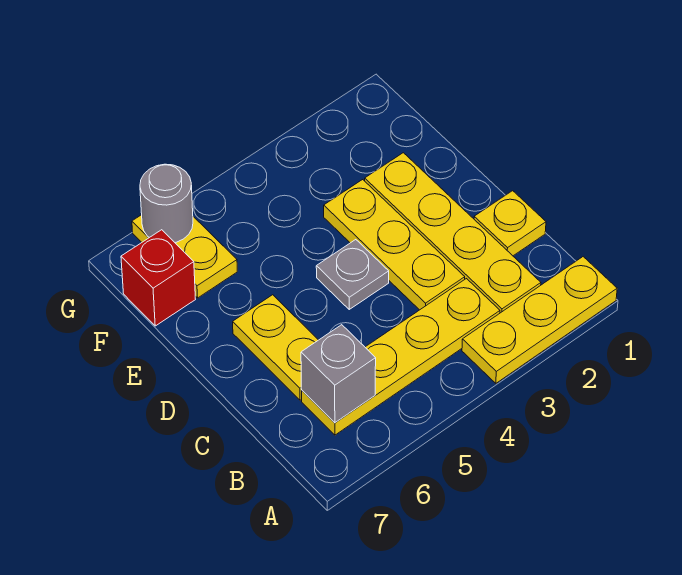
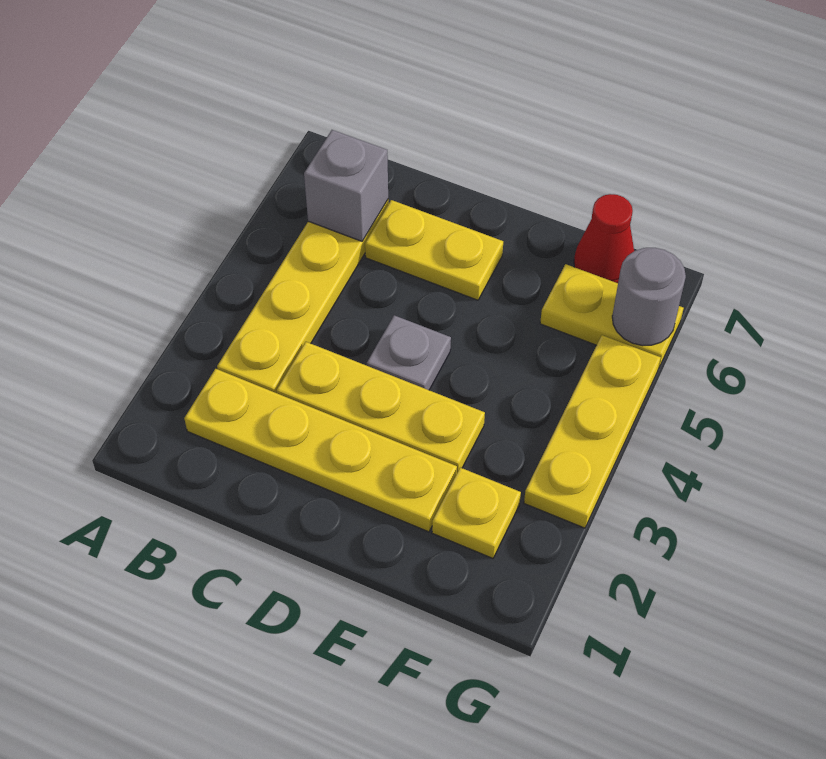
yellow plate A1:A3 level 1 -> yellow plate G3:G5 level 1
yellow plate C1 level 1 -> yellow plate F2 level 1
red brick F7 level 1 -> red cone F7 level 1

